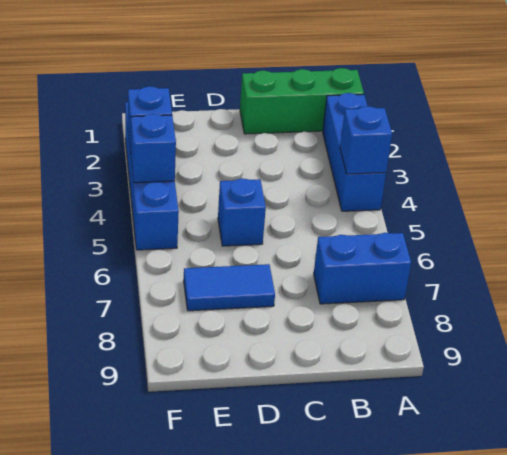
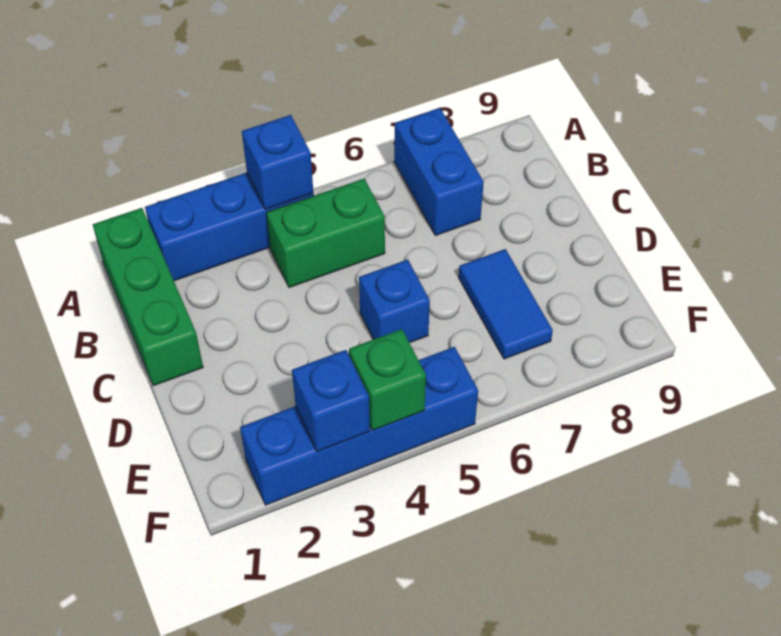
none -> green brick B4:B5 level 1
blue brick F4 level 2 -> green brick F4 level 2

